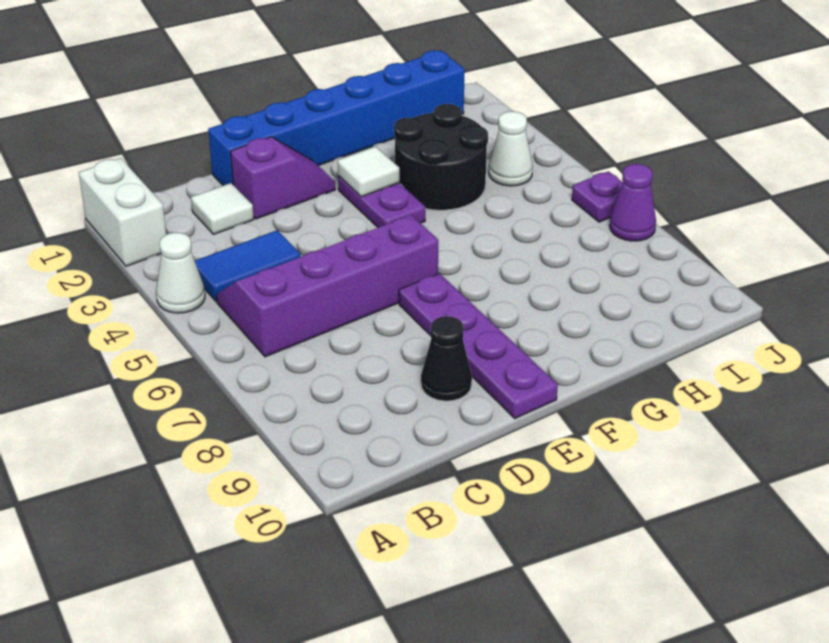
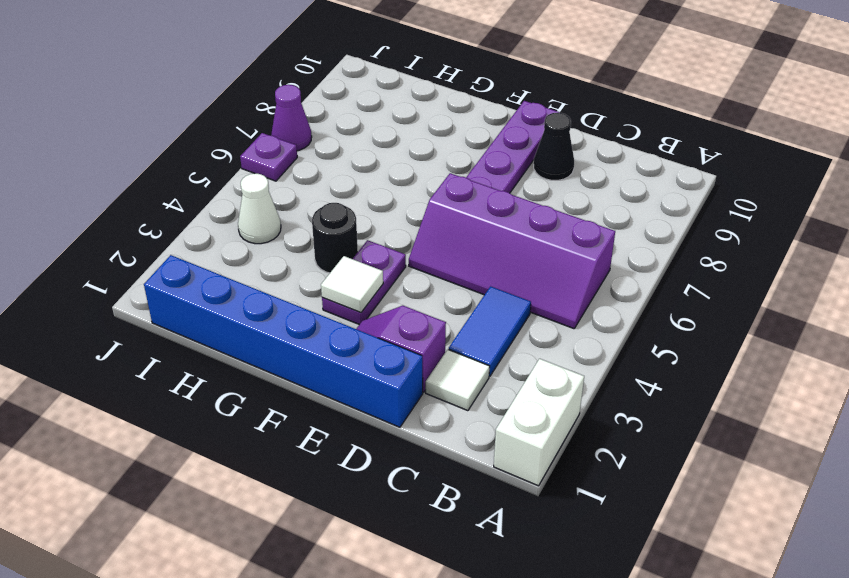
white cone A4 level 1 -> none
blue tile B4:C4 level 1 -> blue tile C3:C4 level 1
black round brick G3:H4 level 1 -> black round brick G4 level 1

